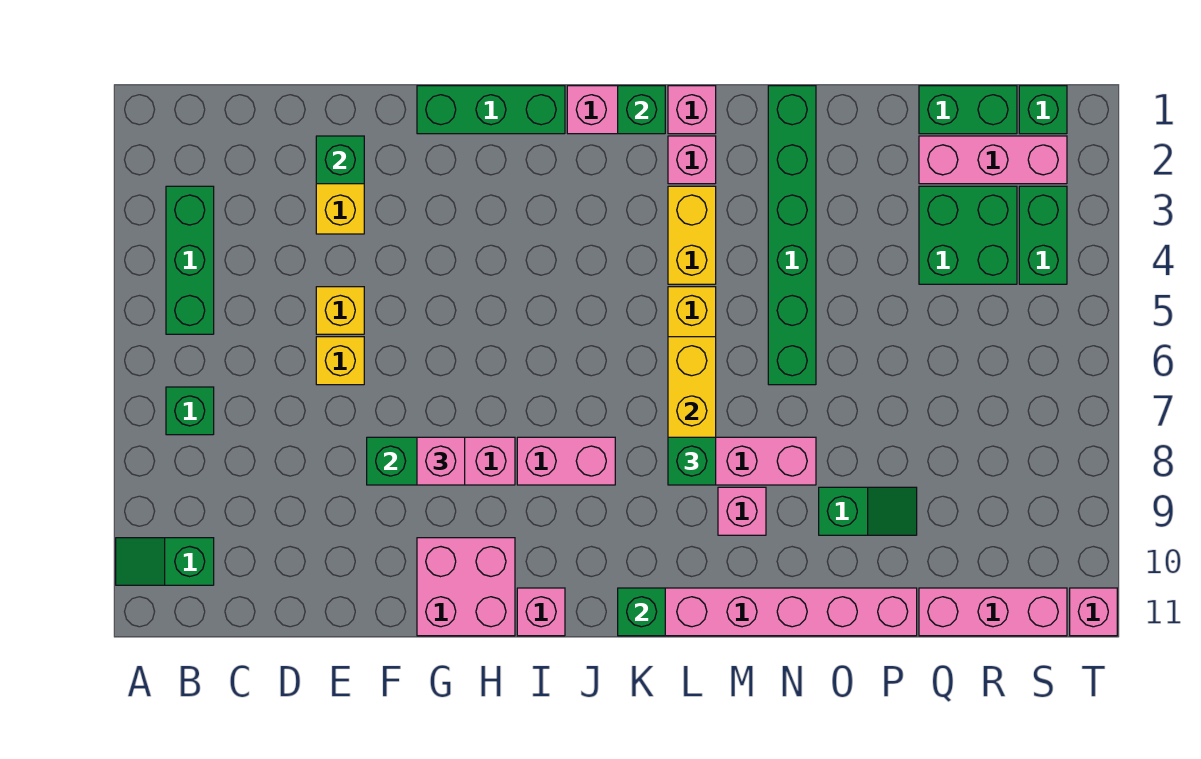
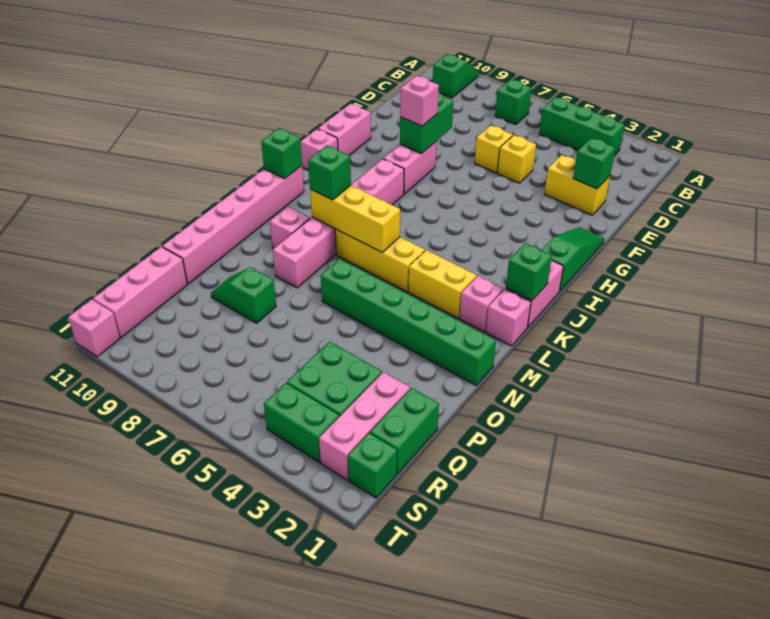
green brick G1:I1 level 1 -> green slope G1:I1 level 1 top I
pink brick G10:H11 level 1 -> pink brick G11:H11 level 1
green slope O9:P9 level 1 top O -> green slope P8:P9 level 1 top 8

